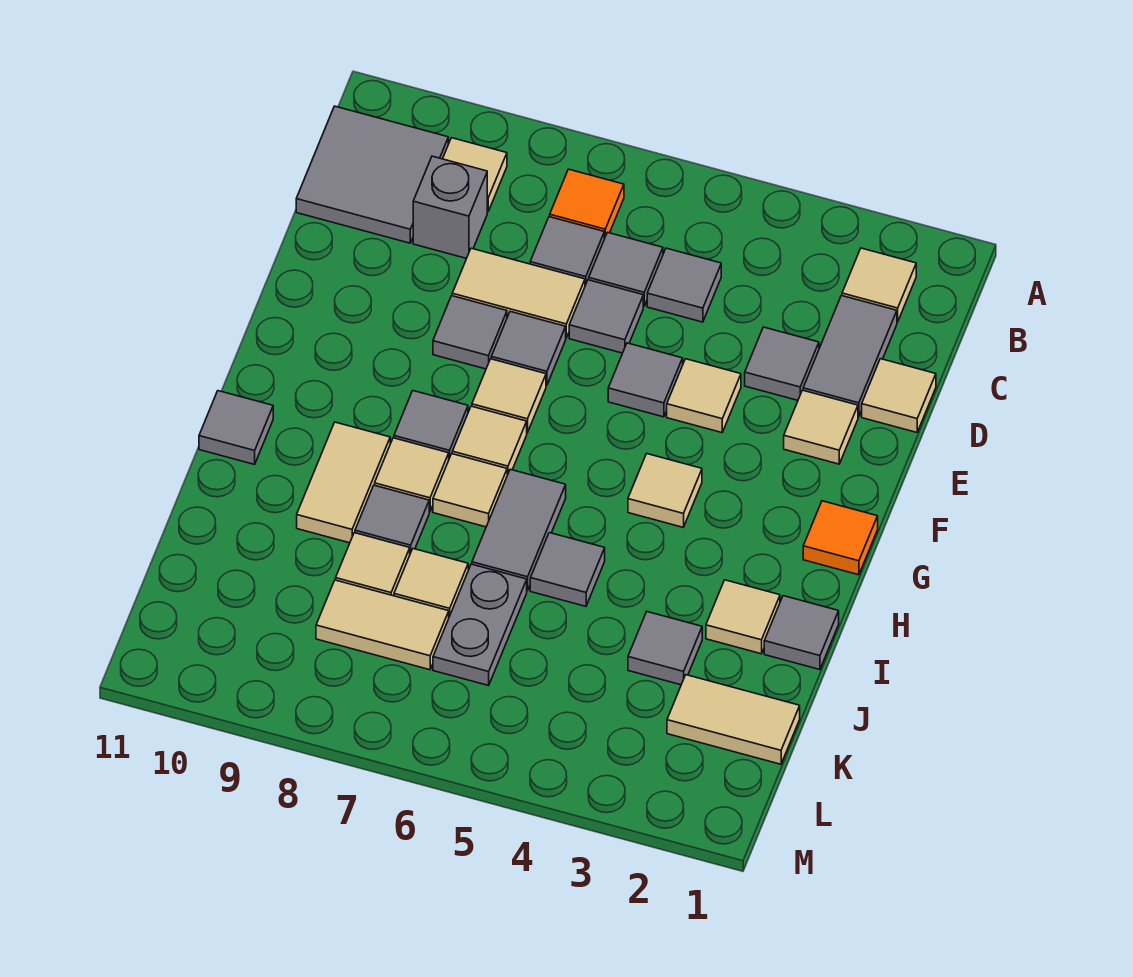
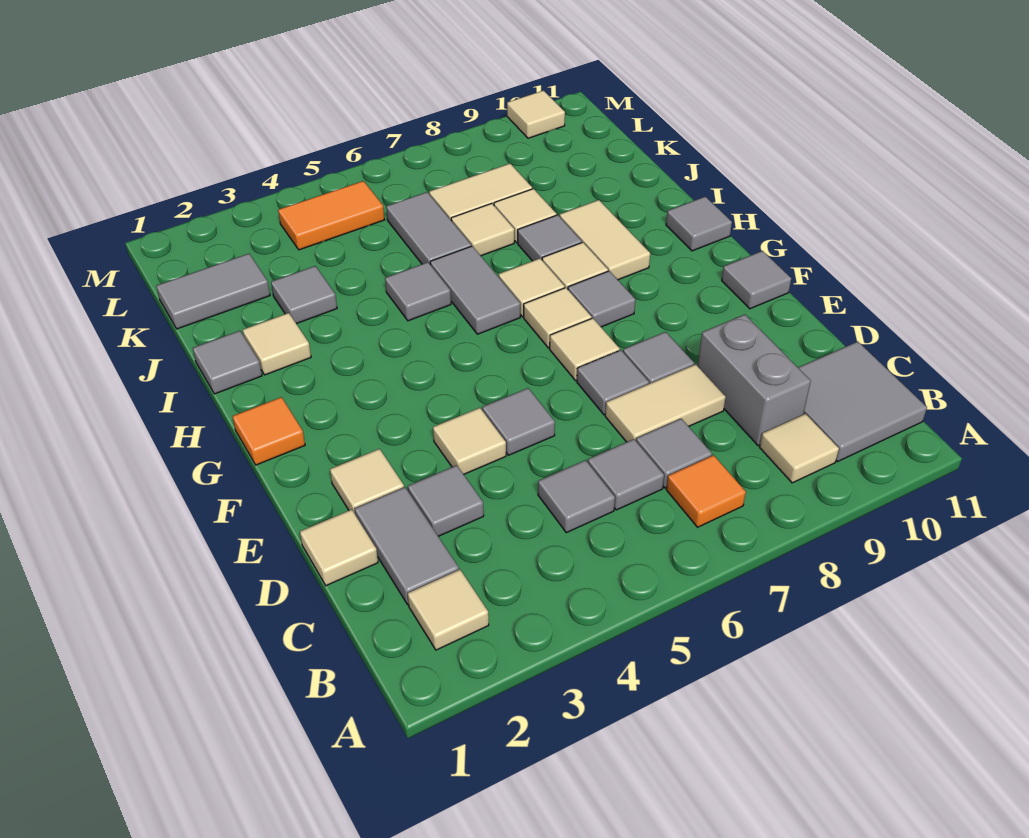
grey brick C9 level 1 -> grey brick C9:D9 level 1
grey tile D6 level 1 -> grey tile F11 level 1
tan tile G4 level 1 -> tan tile M10 level 1
grey plate J6:K6 level 1 -> grey tile J6:K6 level 1
tan tile K1:K2 level 1 -> grey tile K1:K2 level 1
none -> orange tile L4:L5 level 1

